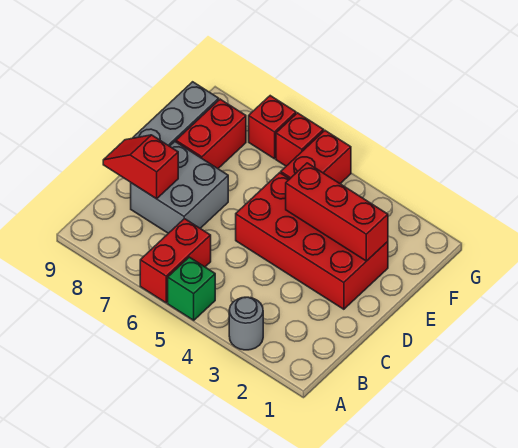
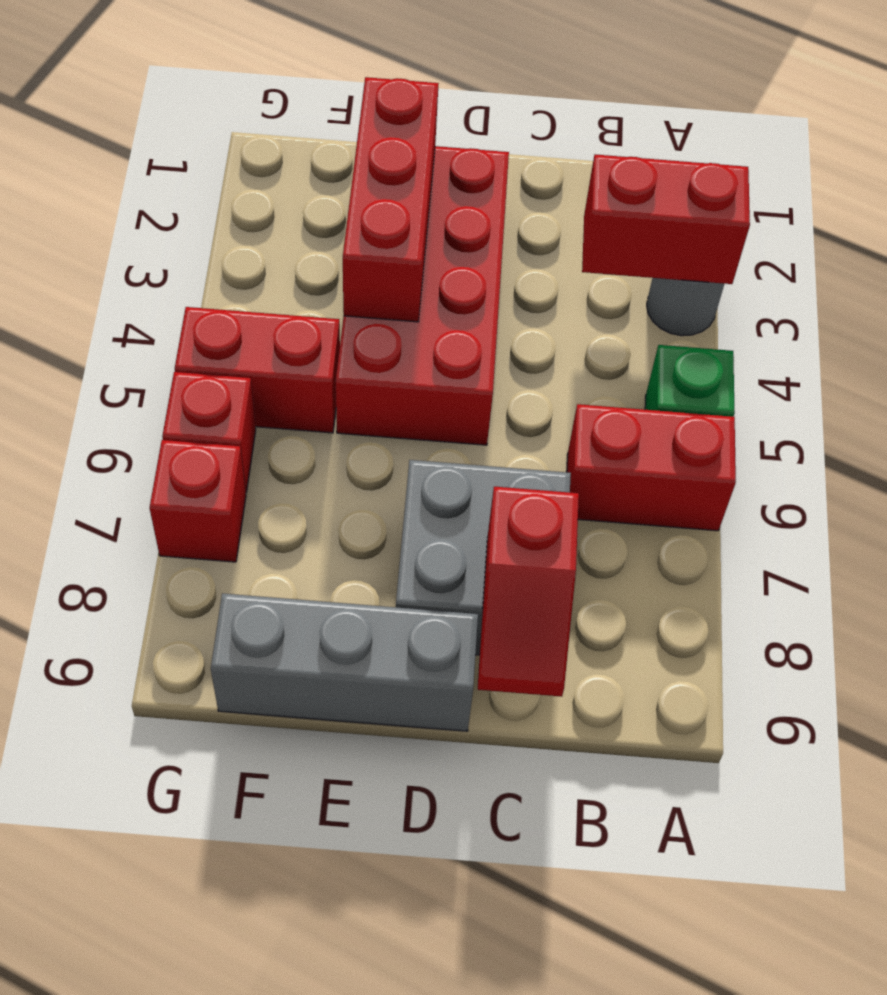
red brick E8:F8 level 1 -> red brick A3:B3 level 2

